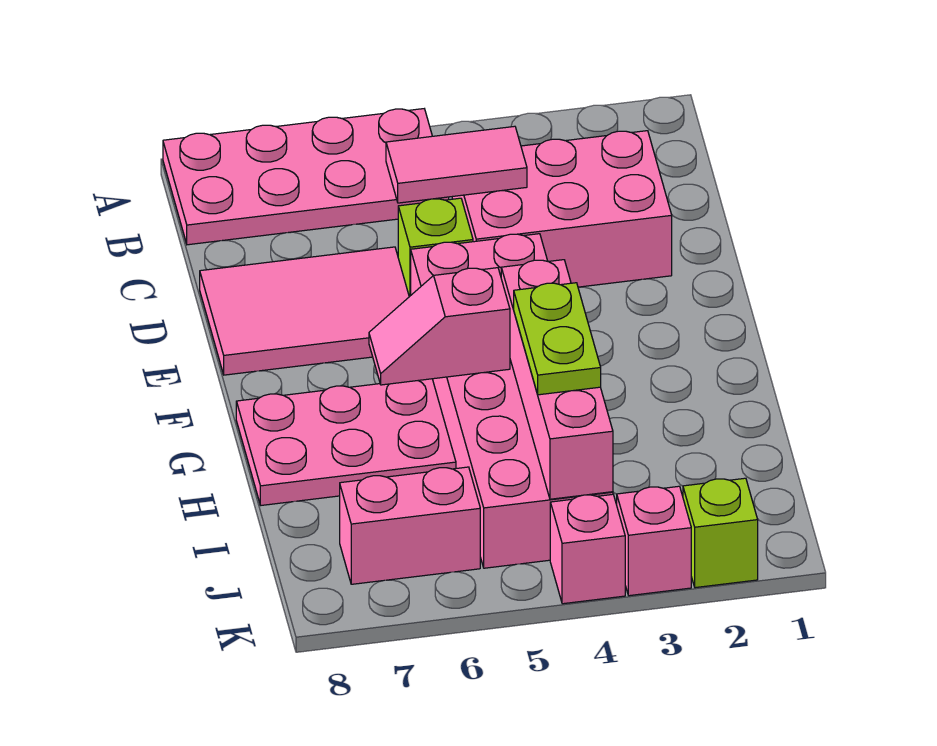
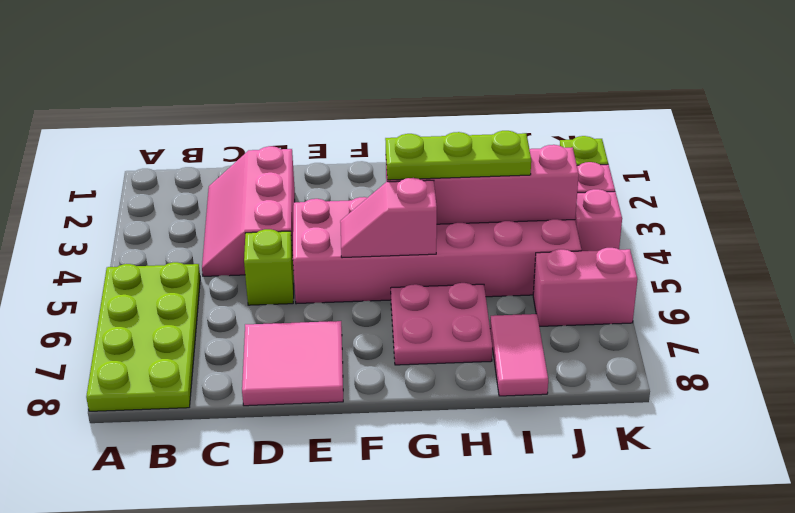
pink plate A5:B8 level 1 -> lime plate A5:B8 level 1
pink brick C2:D4 level 1 -> pink slope C2:D4 level 1 top D
pink tile C4:C5 level 2 -> pink tile I7:I8 level 1
pink tile D6:E8 level 1 -> pink tile D7:E8 level 1
pink slope G5:G6 level 2 top 5 -> pink slope F5:G5 level 2 top G
pink plate G6:H8 level 1 -> pink plate G6:H7 level 1
lime plate H4:I4 level 3 -> lime plate G4:I4 level 3
pink brick J6:J7 level 1 -> pink brick J6:K6 level 1

